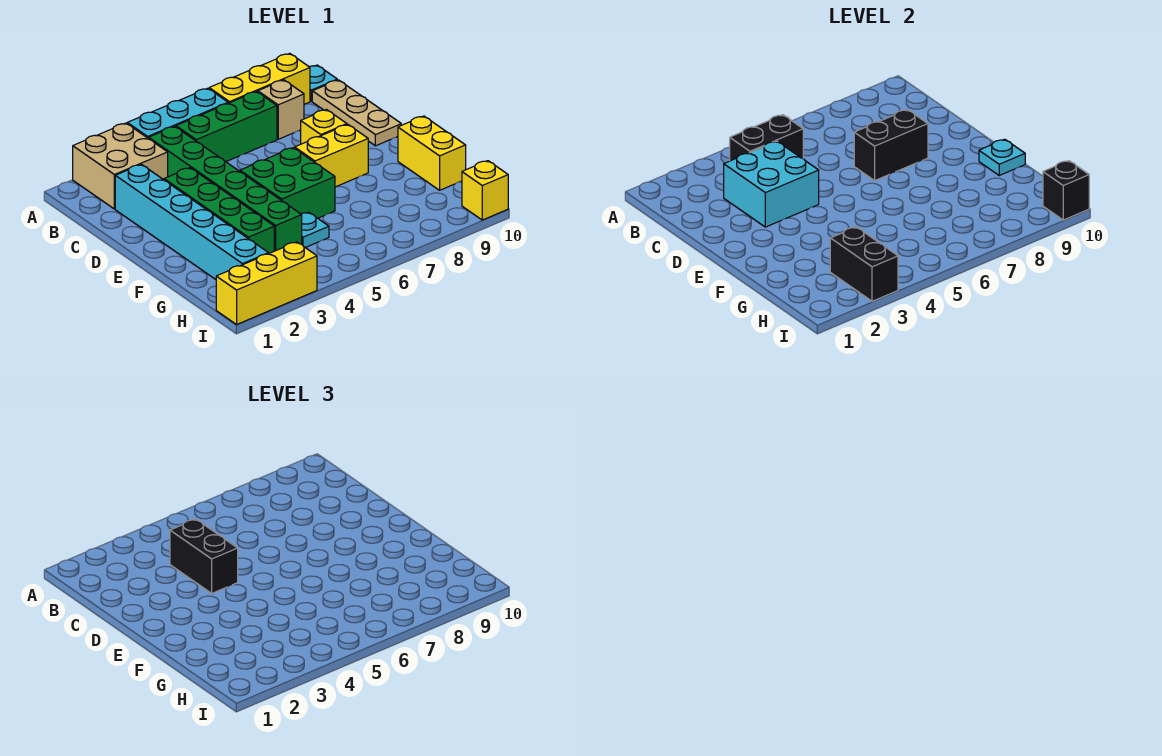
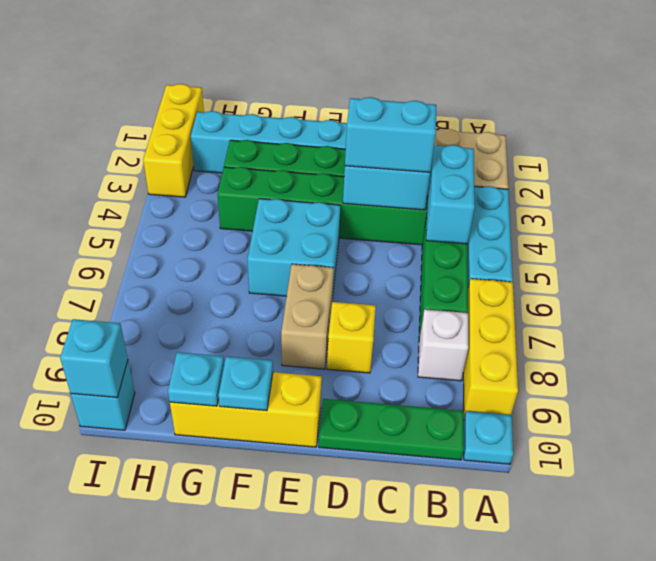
black brick B4:B5 level 2 -> cyan brick B4:B5 level 2
tan brick B8 level 1 -> white brick B8 level 1
tan plate B10:D10 level 1 -> green plate B10:D10 level 1
black brick C4:D4 level 3 -> cyan brick C4:D4 level 3
black brick D7:D8 level 2 -> none
green brick E5:F6 level 1 -> cyan brick E5:F6 level 1
yellow brick E7:E8 level 1 -> tan brick E7:E8 level 1
yellow brick F10:G10 level 1 -> yellow brick E10:G10 level 1
cyan plate G5 level 1 -> cyan plate G10 level 2
black brick H3:I3 level 2 -> none
yellow brick I10 level 1 -> cyan brick I10 level 1
black brick I10 level 2 -> cyan brick I10 level 2

